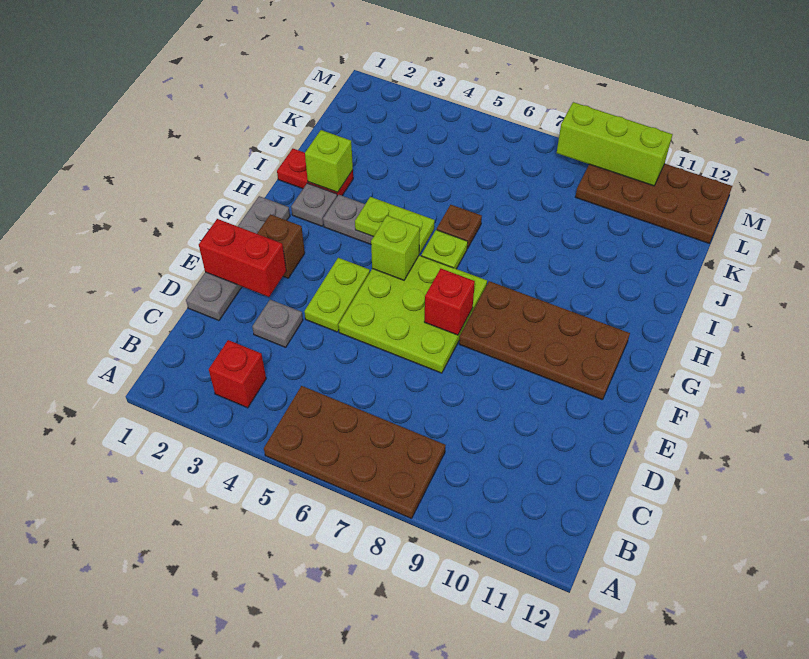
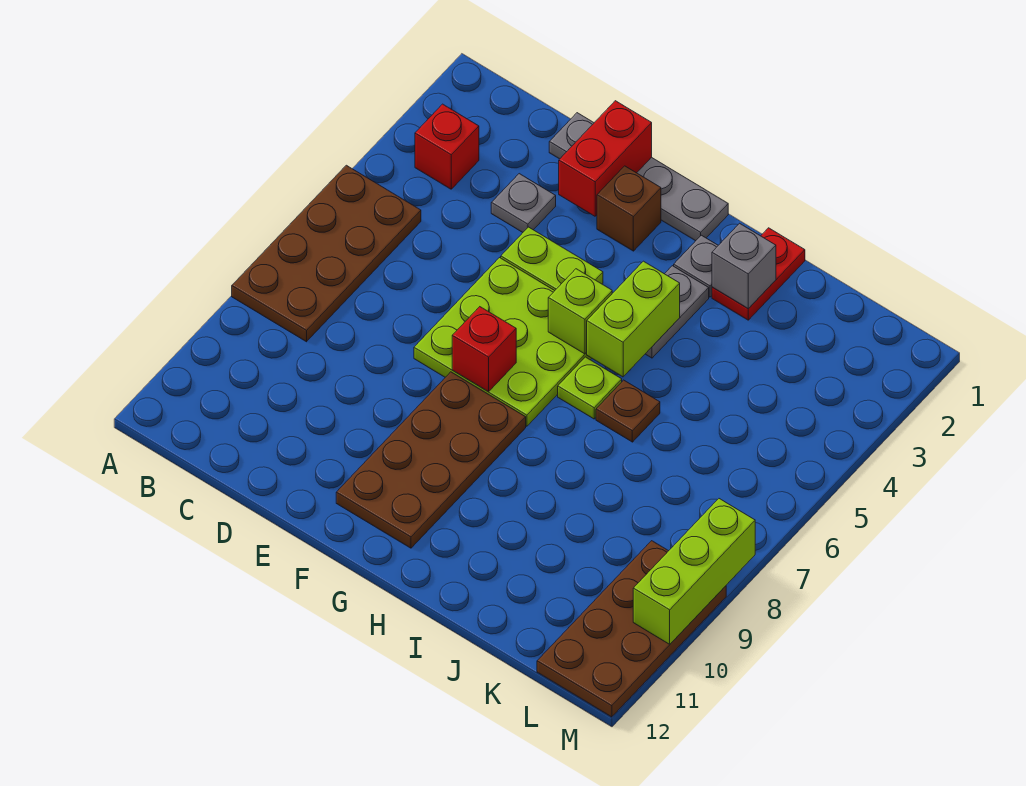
lime plate H4:H5 level 2 -> lime brick H4:H5 level 2
lime brick I2 level 2 -> grey brick I2 level 2

